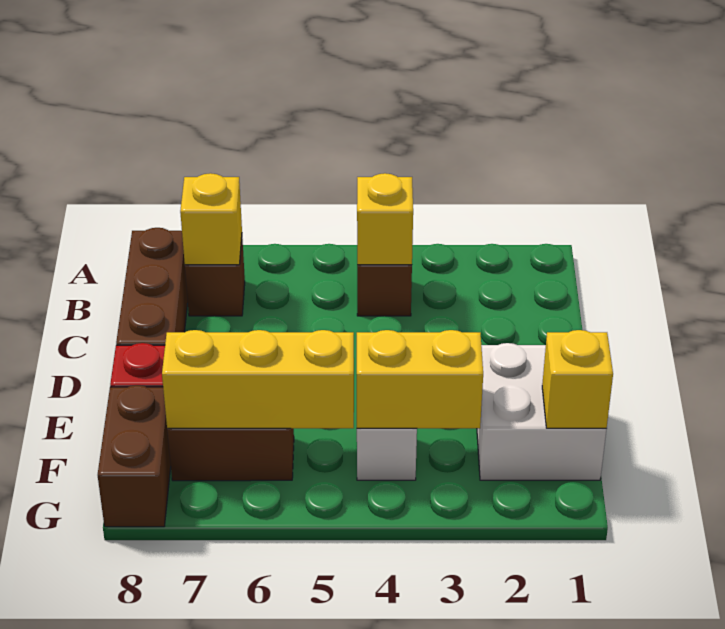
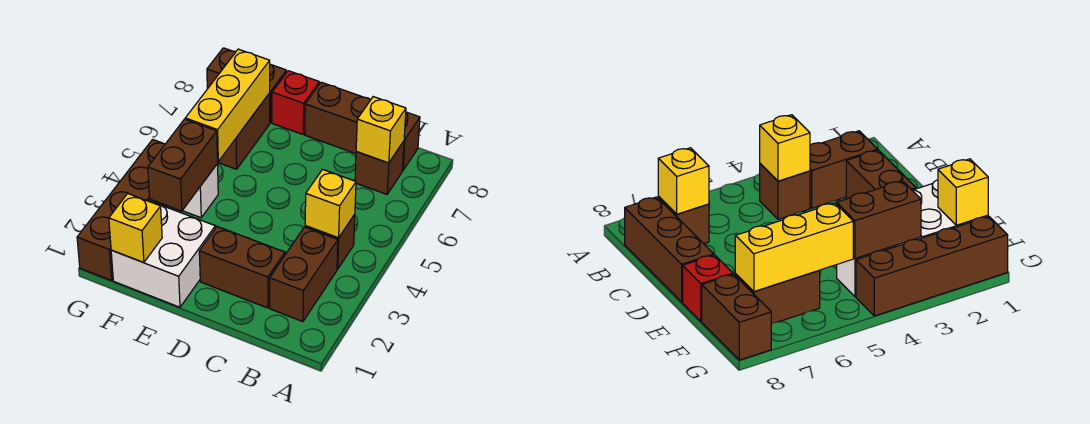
none -> brown brick B2:B3 level 1
none -> brown brick C2:D2 level 1
yellow brick F3:F4 level 2 -> brown brick F3:F4 level 2
none -> brown brick G1:G4 level 1

